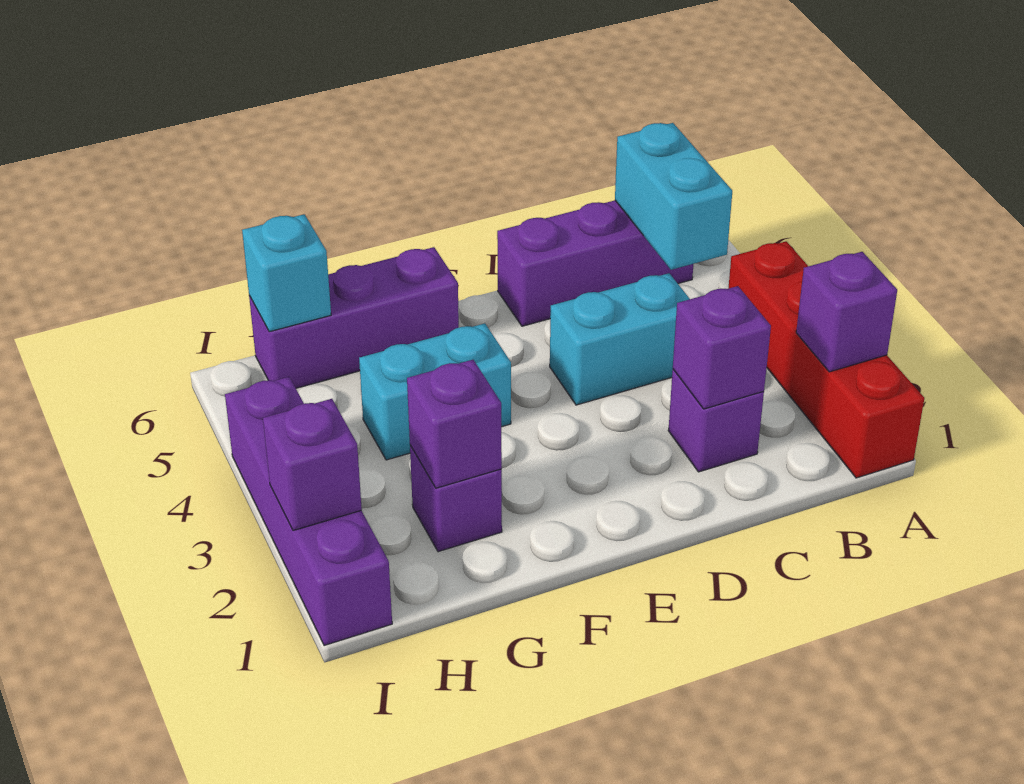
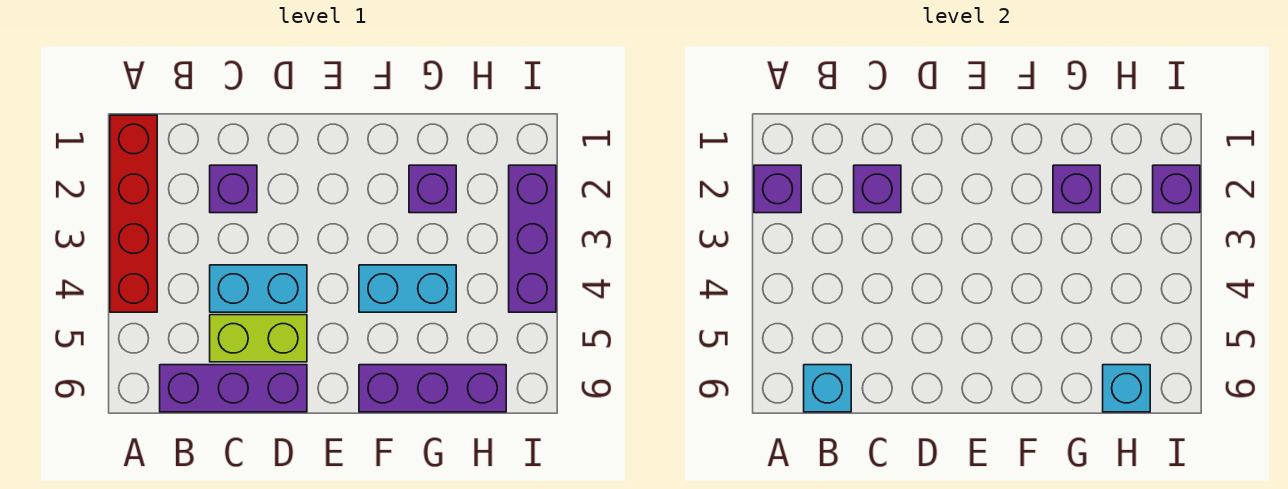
cyan brick B5:B6 level 2 -> cyan brick B6 level 2
none -> lime brick C5:D5 level 1
purple brick I1:I4 level 1 -> purple brick I2:I4 level 1

